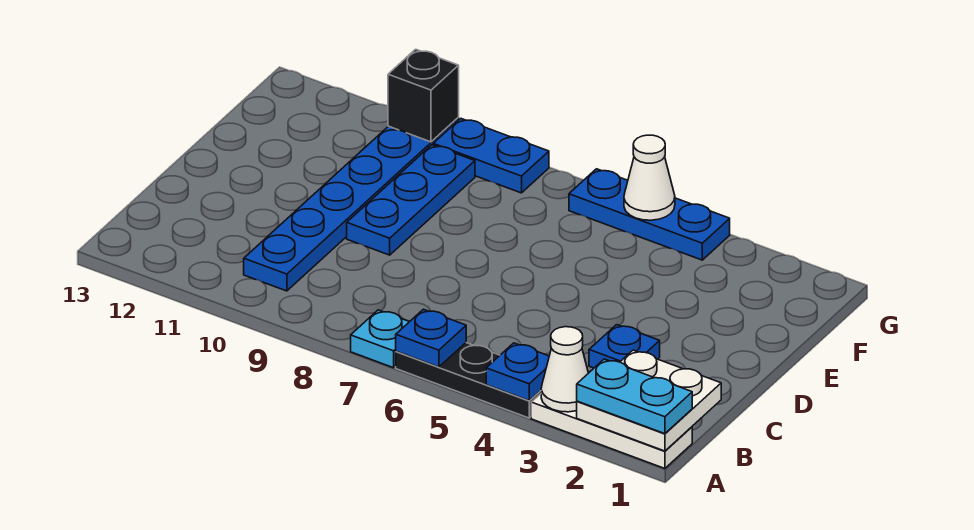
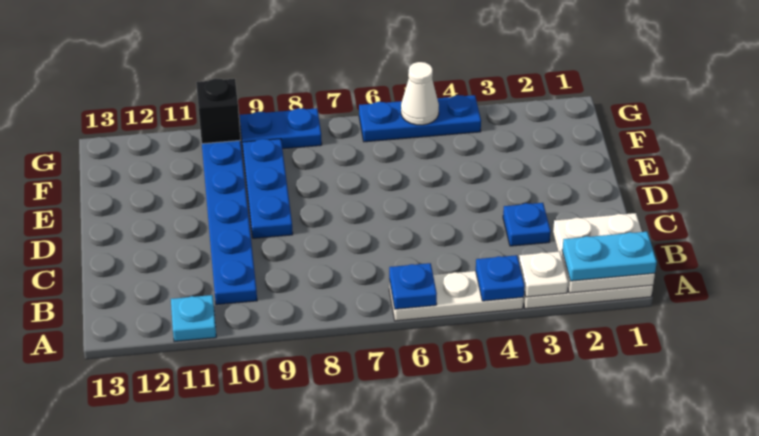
white cone A3 level 2 -> white plate A3 level 2
black plate A4:A6 level 1 -> white plate A4:A6 level 1
cyan plate A7 level 1 -> cyan plate A11 level 1

